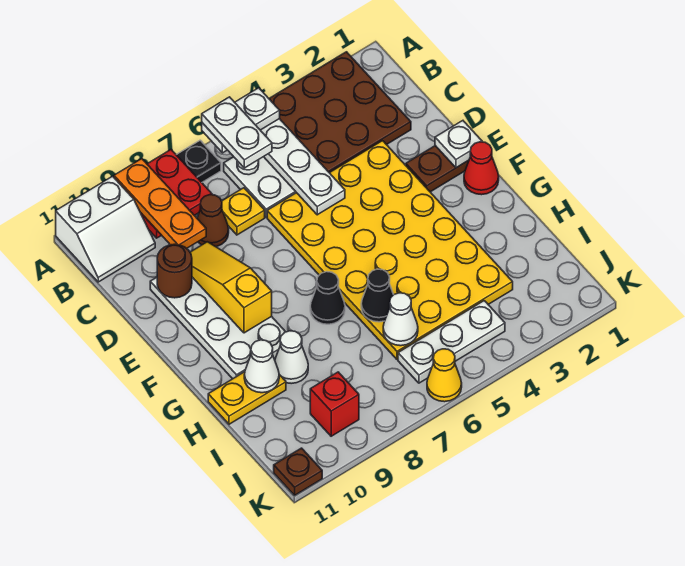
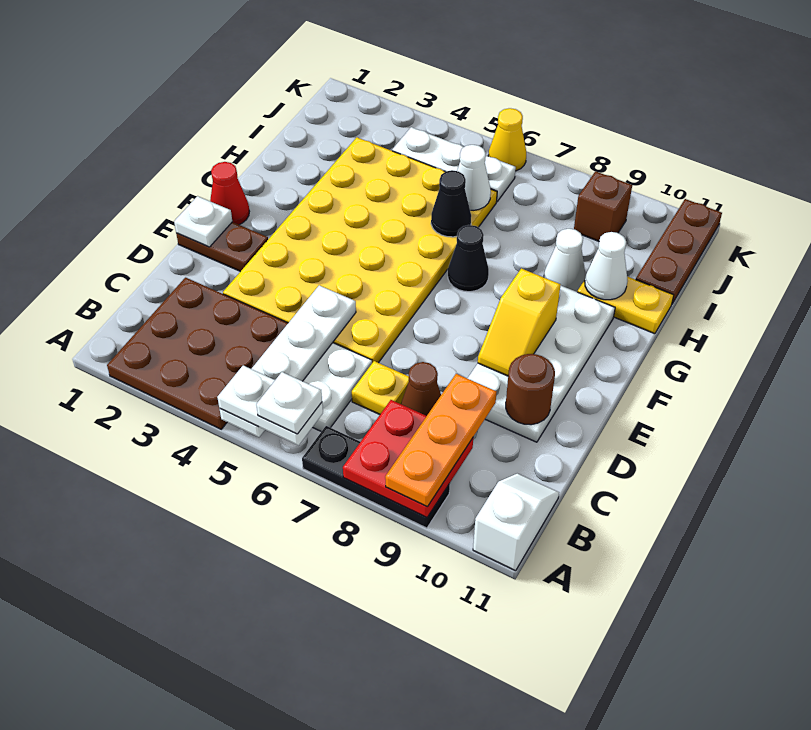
white plate A6:B6 level 4 -> white plate A6 level 4
white slope A10:B11 level 1 top A -> white slope A11:B11 level 1 top A
yellow slope D9:F9 level 2 top F -> yellow slope E9:F9 level 2 top F
red brick J9 level 1 -> brown brick J9 level 1
brown plate K11 level 1 -> brown plate I11:K11 level 1

